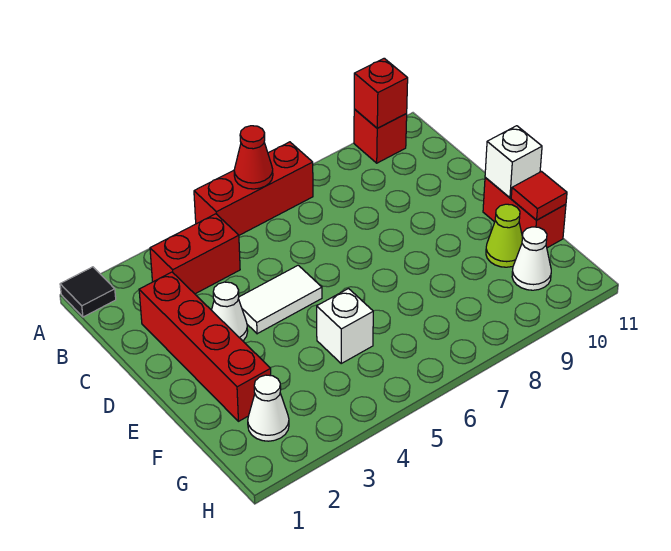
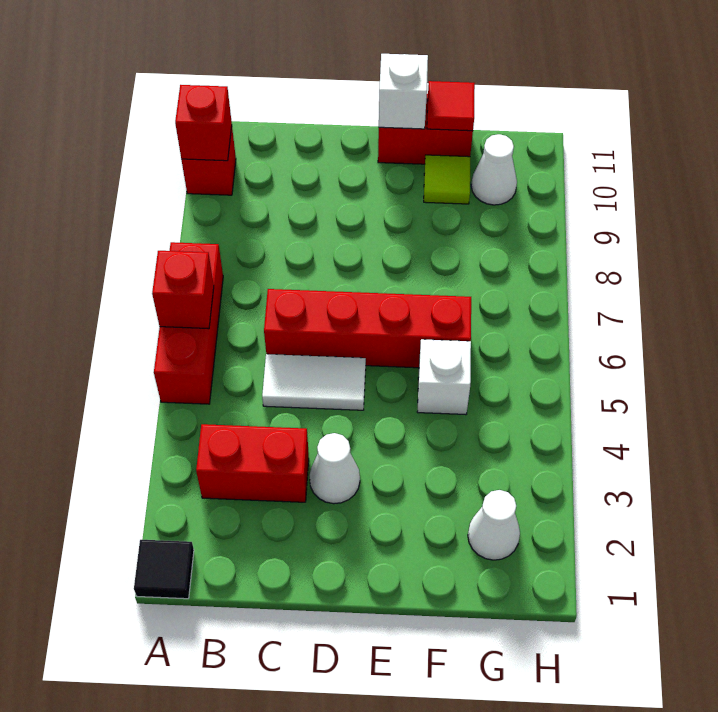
red cone A6 level 2 -> red brick A6 level 2
red brick B3:B4 level 1 -> red brick B3:C3 level 1
red brick C2:F2 level 1 -> red brick C6:F6 level 1
white tile D4:D5 level 1 -> white tile C5:D5 level 1
lime cone F10 level 1 -> lime tile F10 level 1

